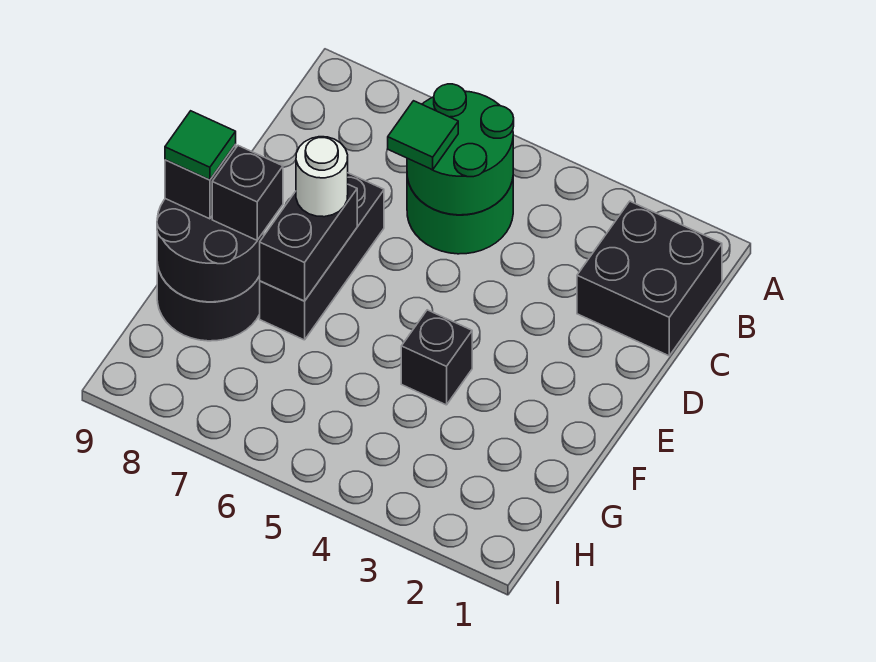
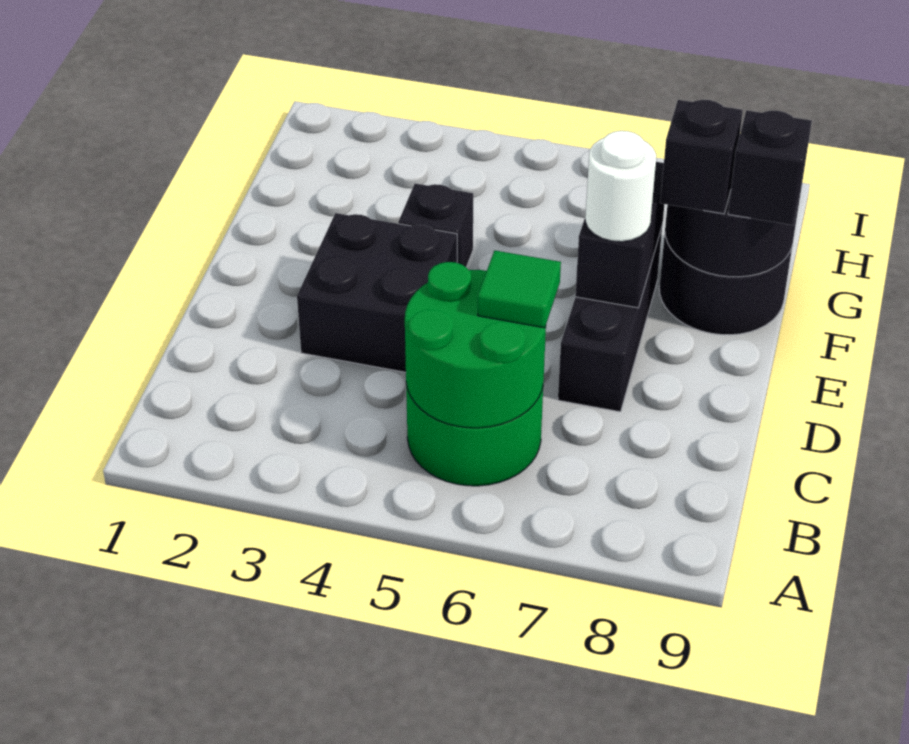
black brick B1:C2 level 1 -> black brick D3:E4 level 1
green tile F9 level 4 -> none

